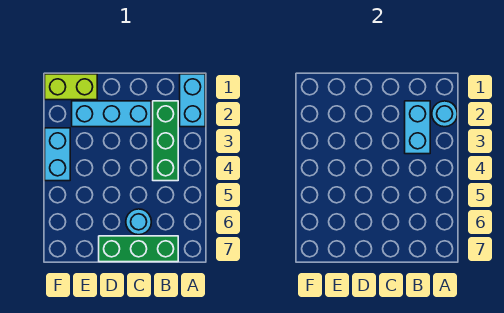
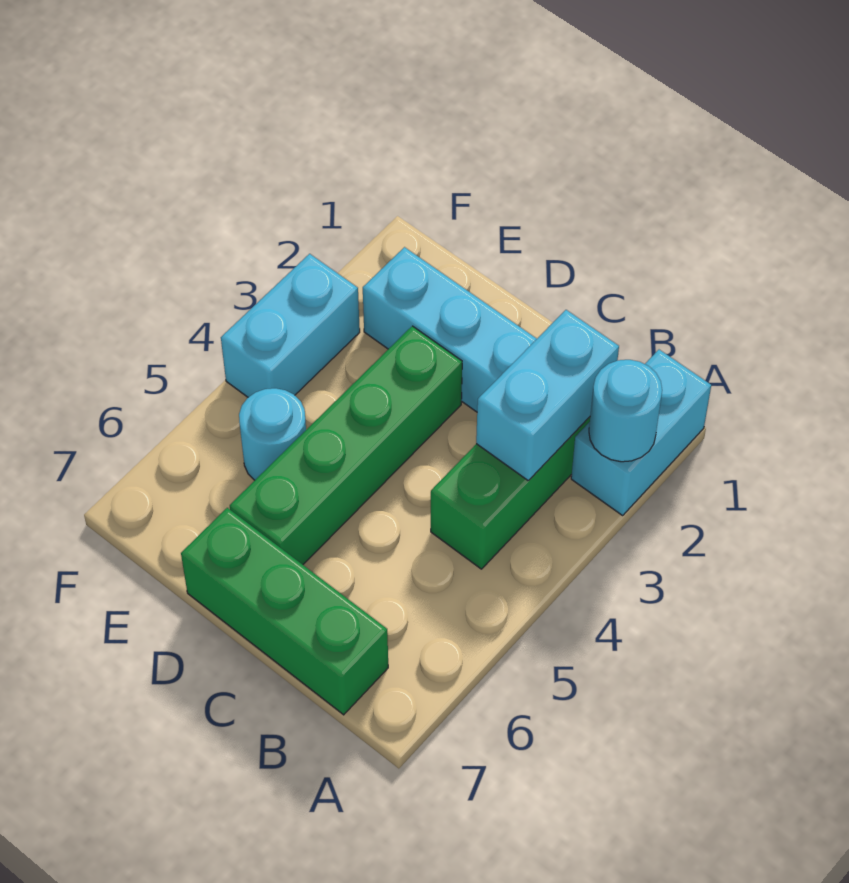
cyan round brick C6 level 1 -> cyan round brick E5 level 1
none -> green brick D3:D6 level 1
lime brick E1:F1 level 1 -> none

